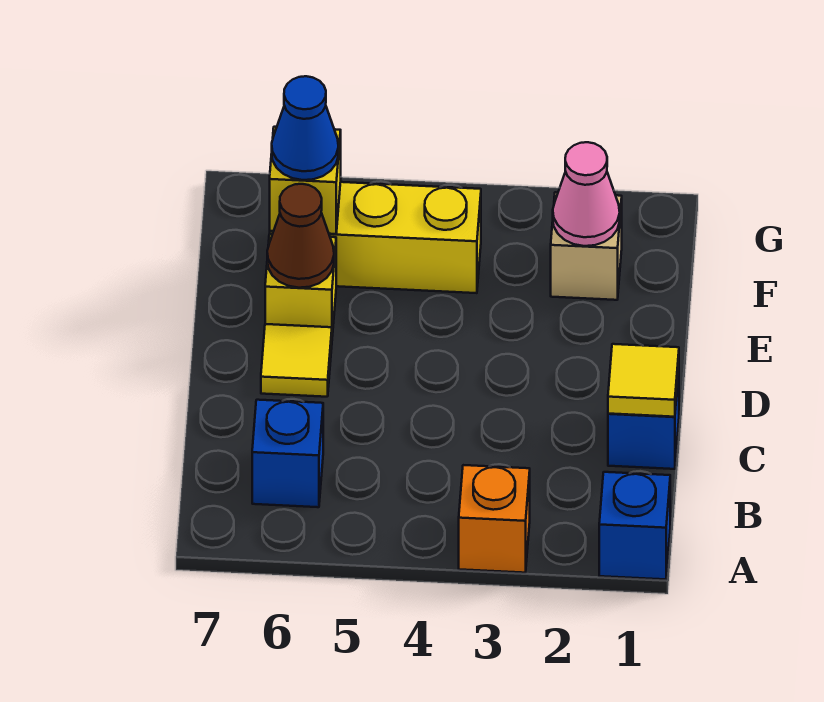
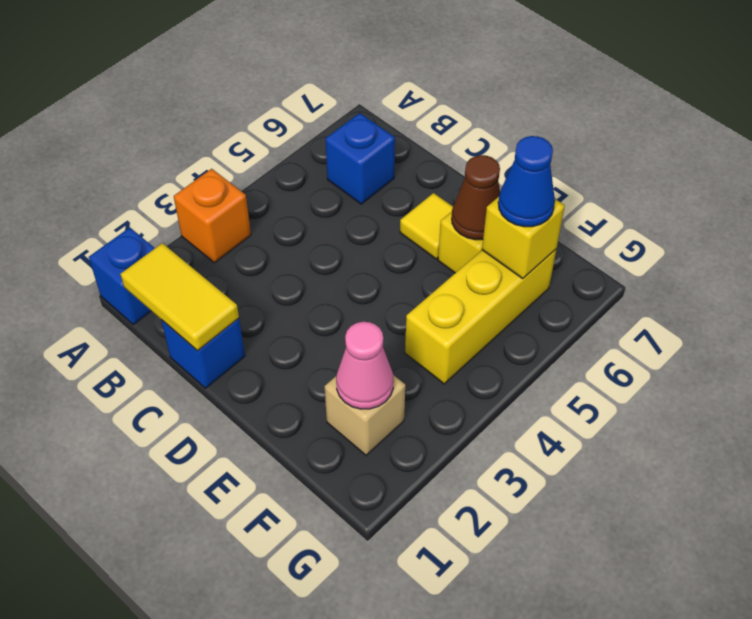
yellow tile C1 level 2 -> yellow tile B1:C1 level 2

